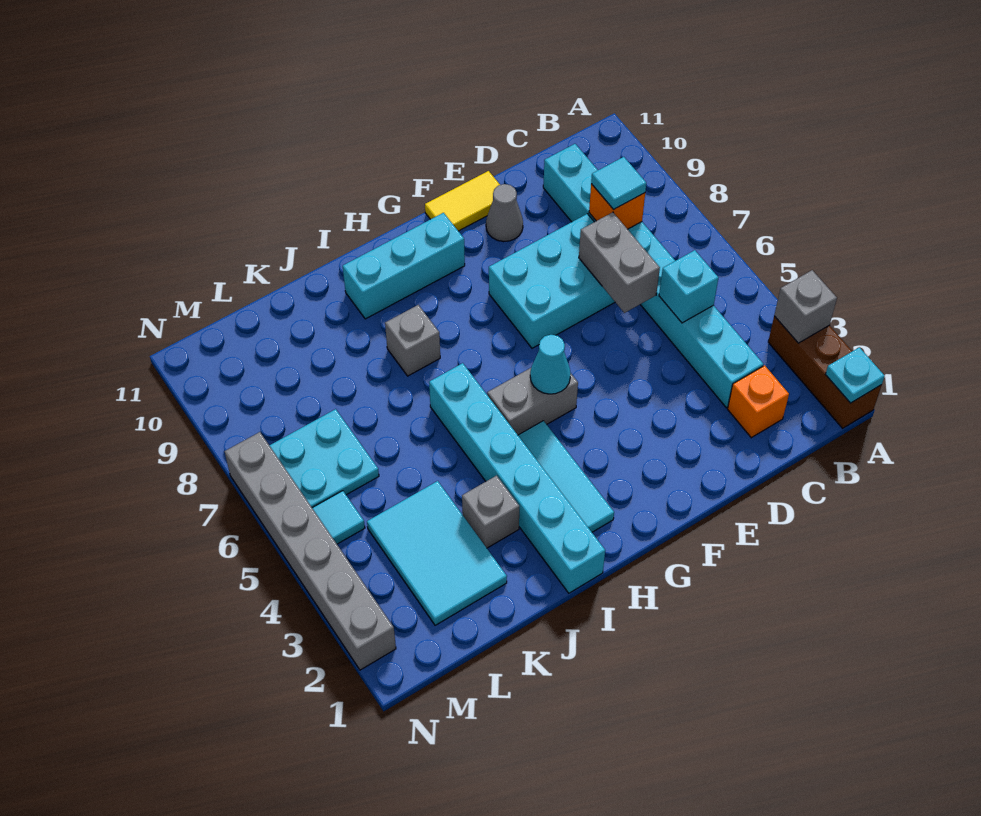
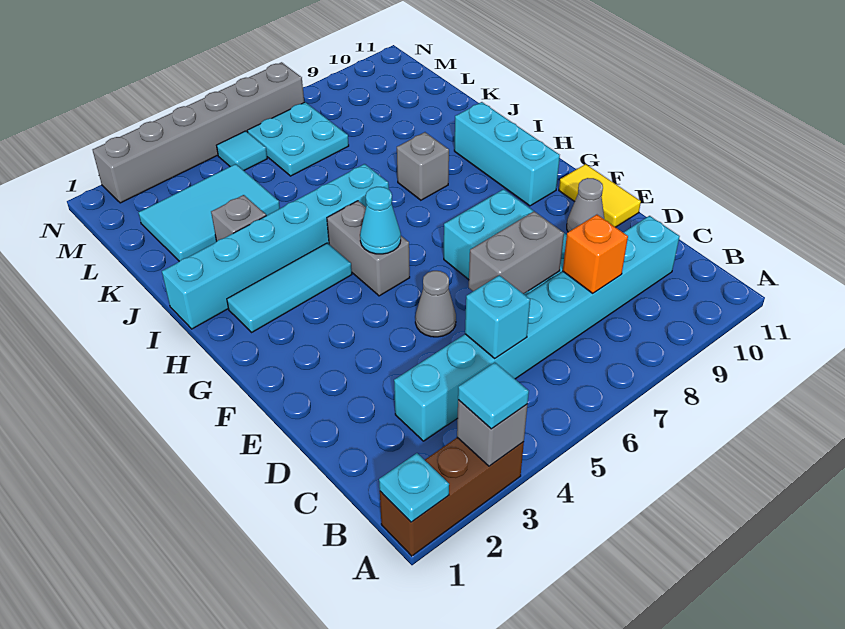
orange brick C2 level 1 -> none
cyan tile C8 level 3 -> cyan tile A3 level 3
none -> grey cone E5 level 1

